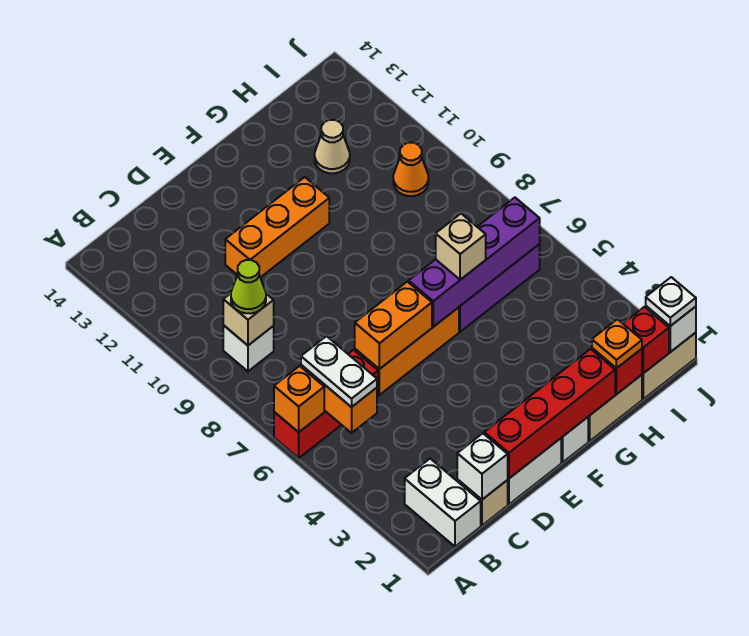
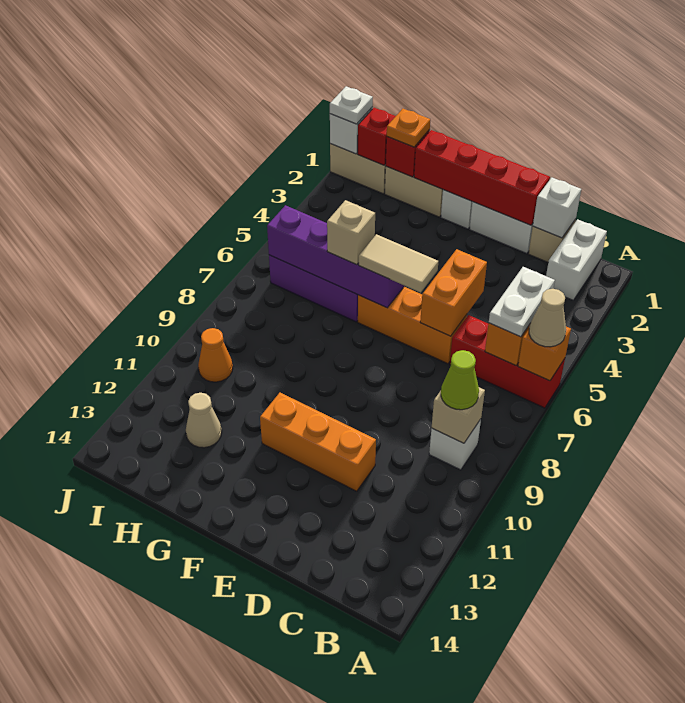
none -> tan cone A6 level 3
orange brick D6:E6 level 2 -> orange brick D5:D6 level 2
none -> tan tile E6:F6 level 3

